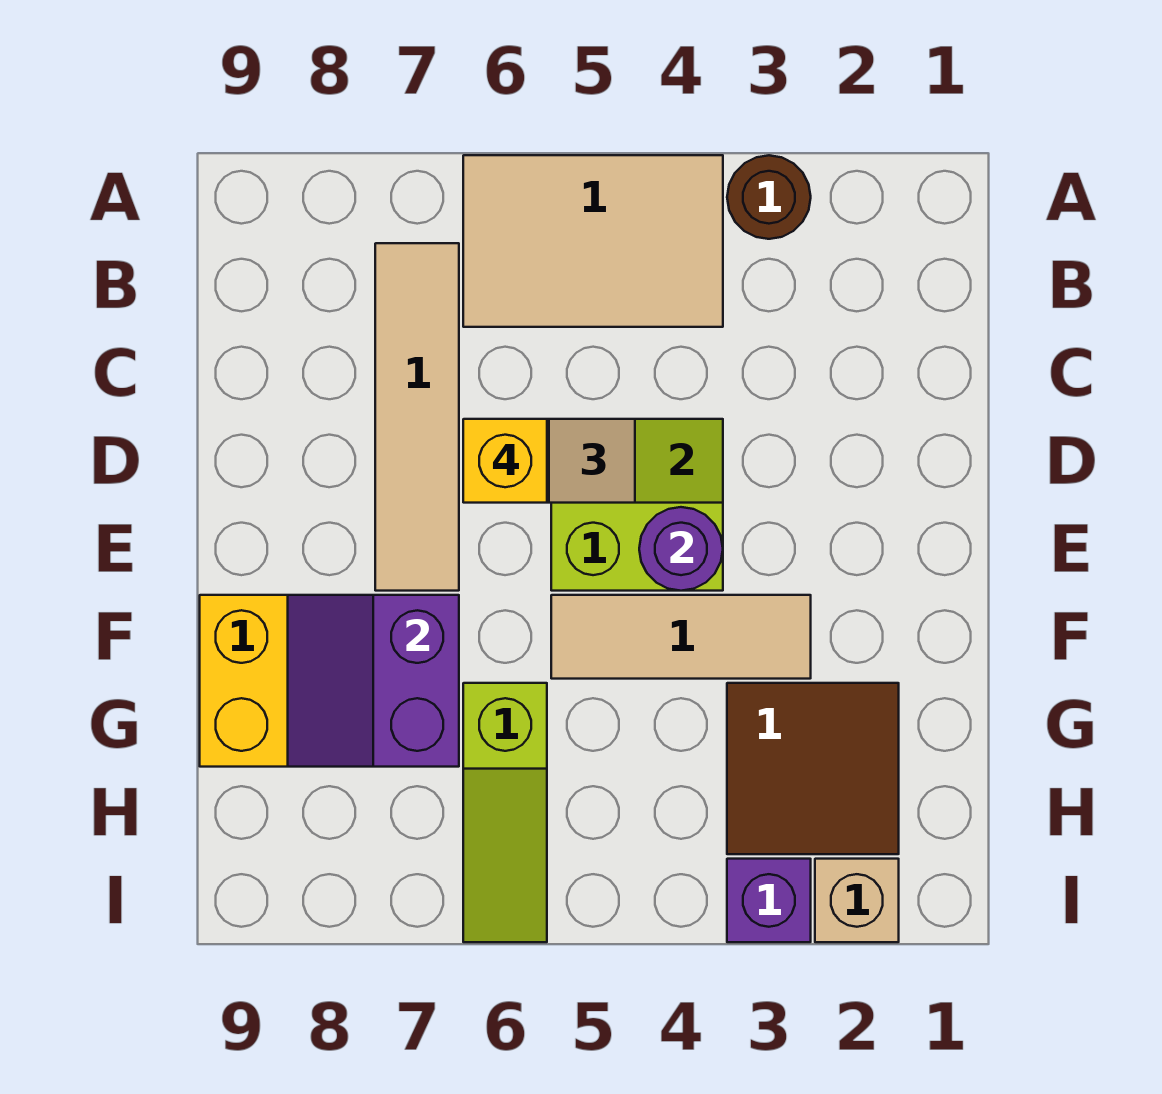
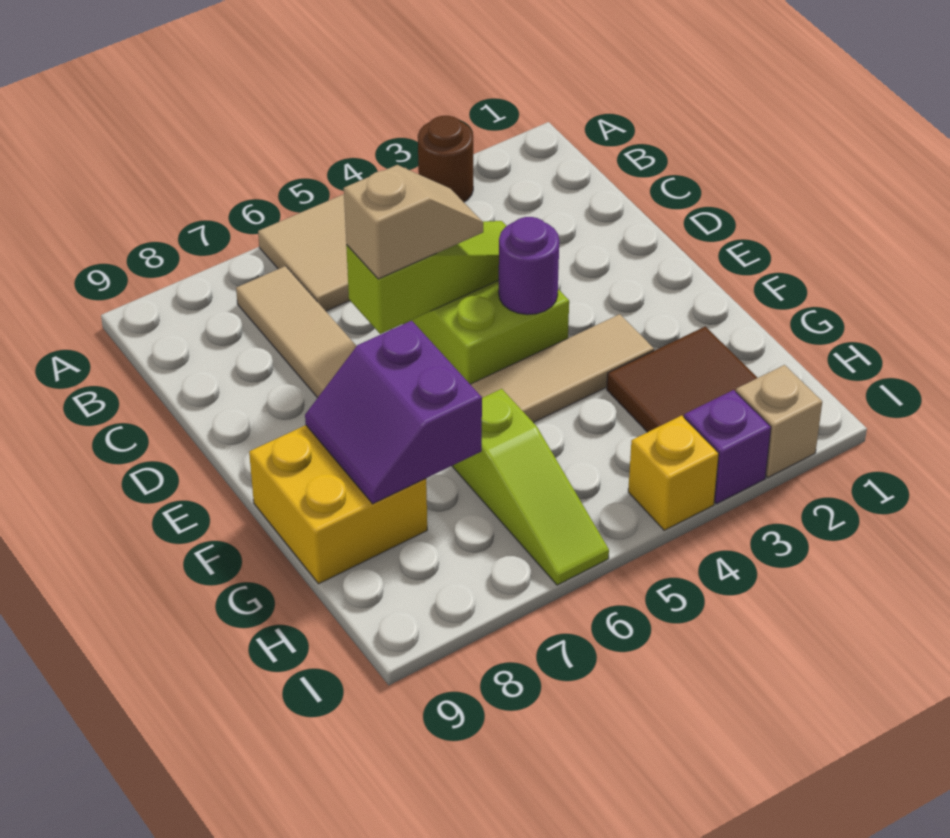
yellow brick D6 level 4 -> yellow brick I4 level 1

